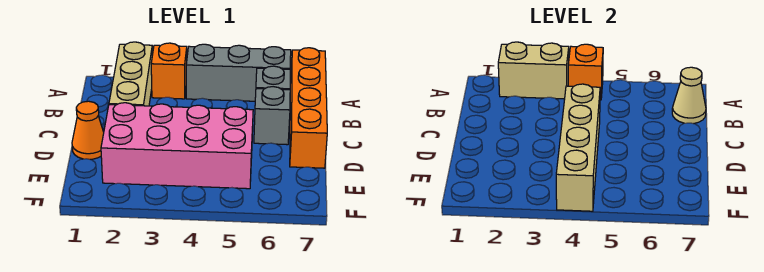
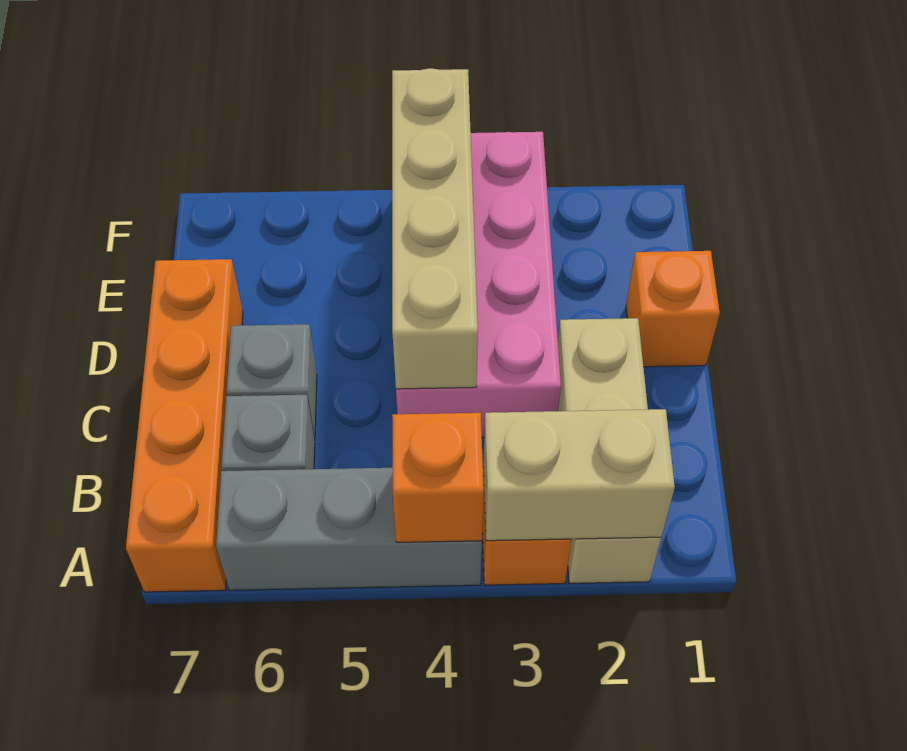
tan cone B7 level 2 -> none
orange cone D1 level 1 -> orange brick D1 level 1
pink brick D2:E5 level 1 -> pink brick C3:F4 level 1

